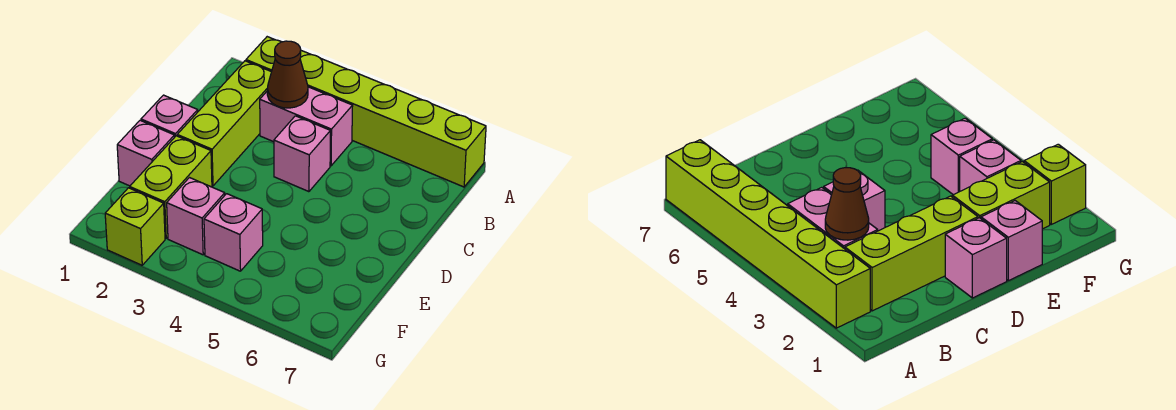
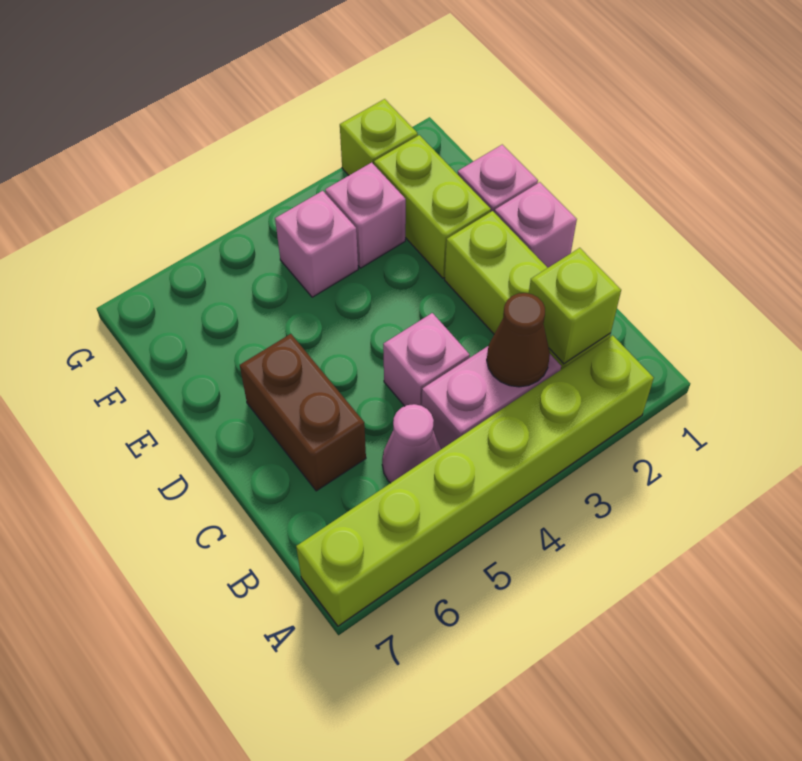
none -> lime brick B2 level 2
none -> pink cone B5 level 1
none -> brown brick C6:D6 level 1

